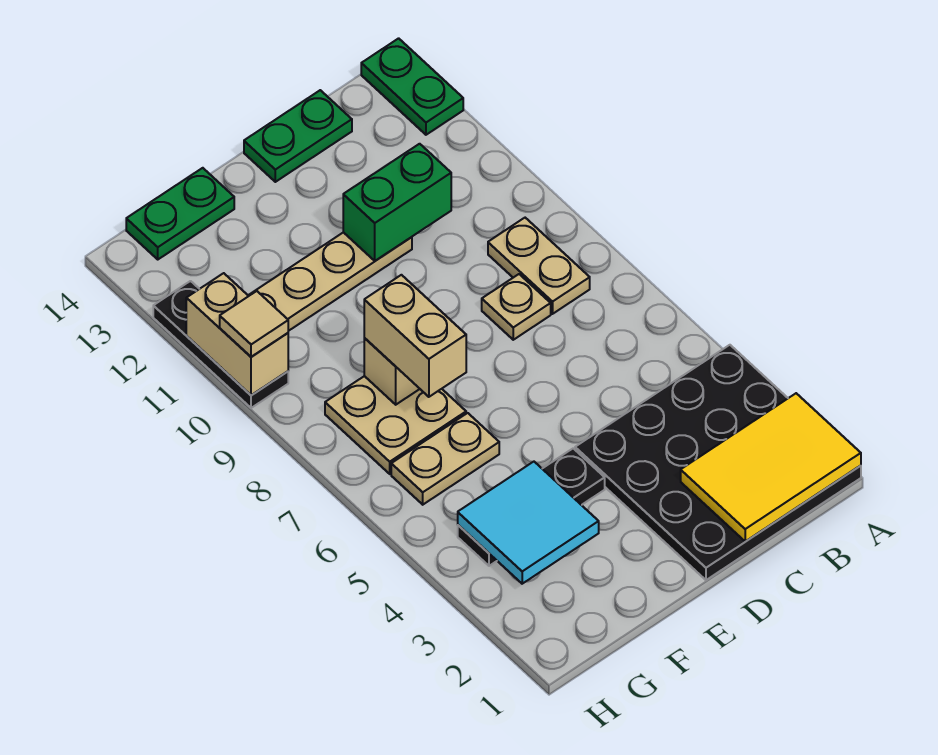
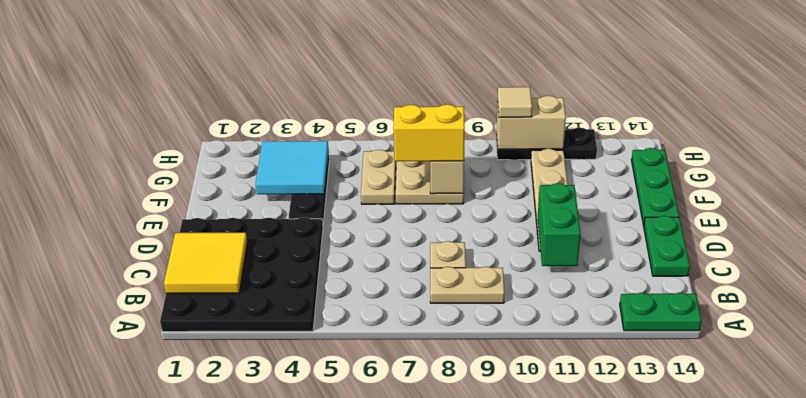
yellow tile A1:C2 level 2 -> yellow tile B1:C2 level 2
tan brick F7:F8 level 3 -> yellow brick F7:F8 level 3
green plate F14:G14 level 1 -> green plate E14:G14 level 1

